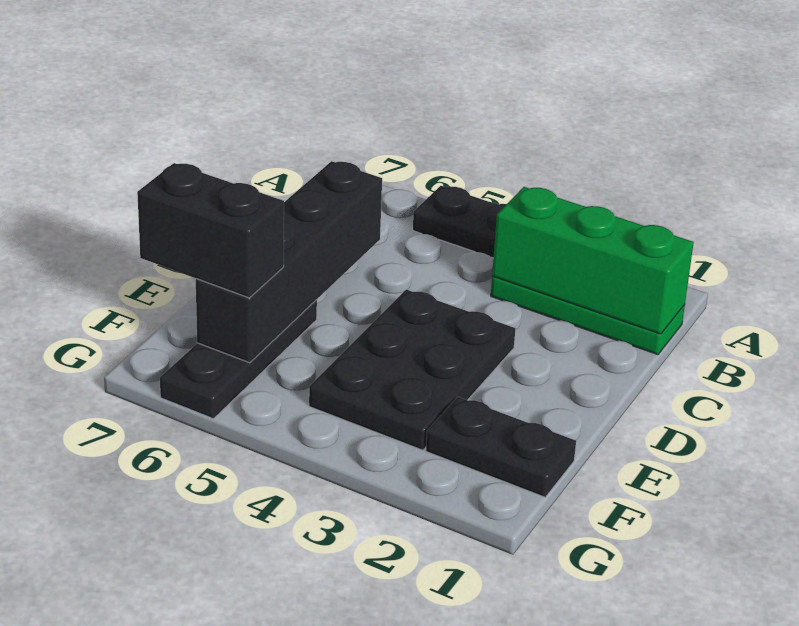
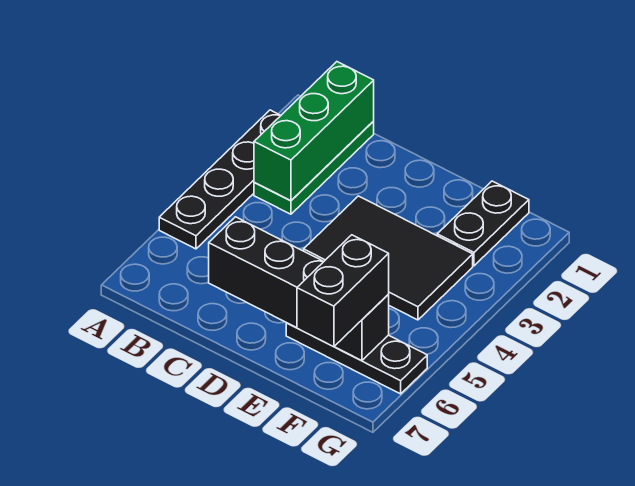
black plate D3:F4 level 1 -> black tile D3:F4 level 1

